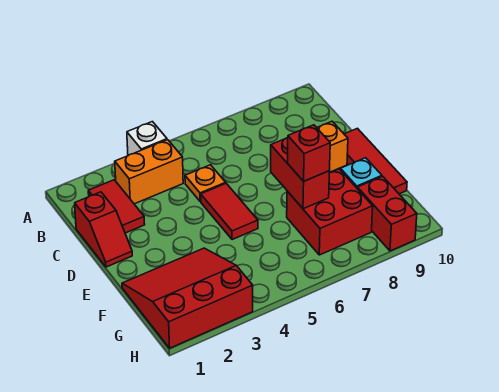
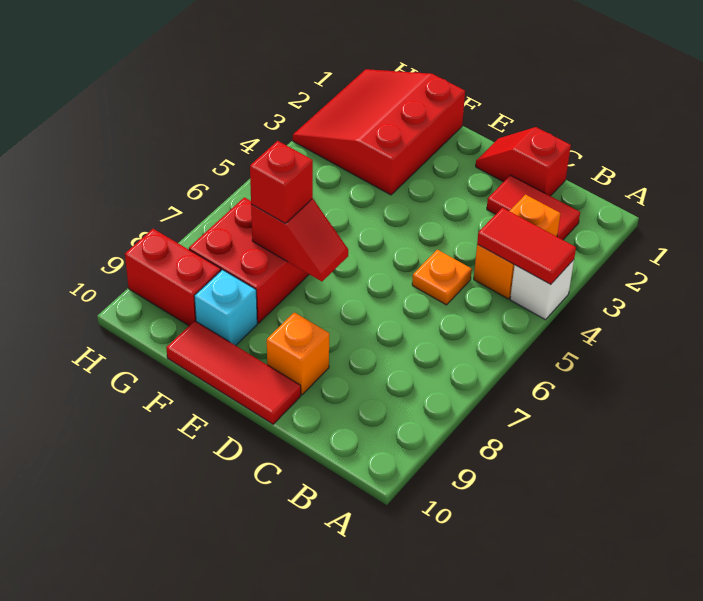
red tile D5:E5 level 1 -> red tile A4:B4 level 2
red brick E7:F7 level 2 -> red slope E7:F7 level 2 top F
red slope F1:H3 level 1 top H -> red slope F1:H3 level 1 top F

